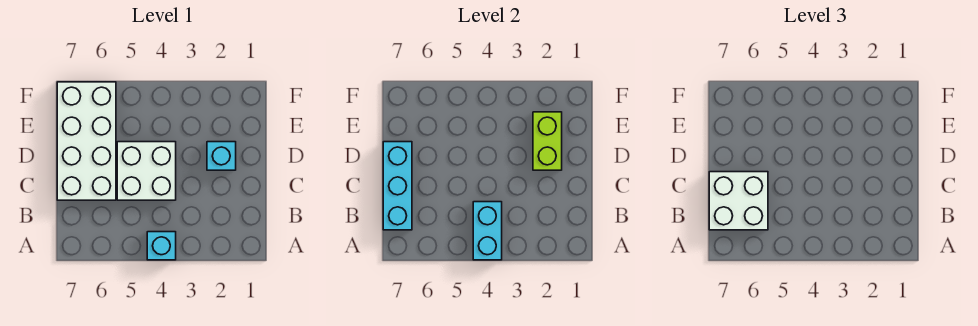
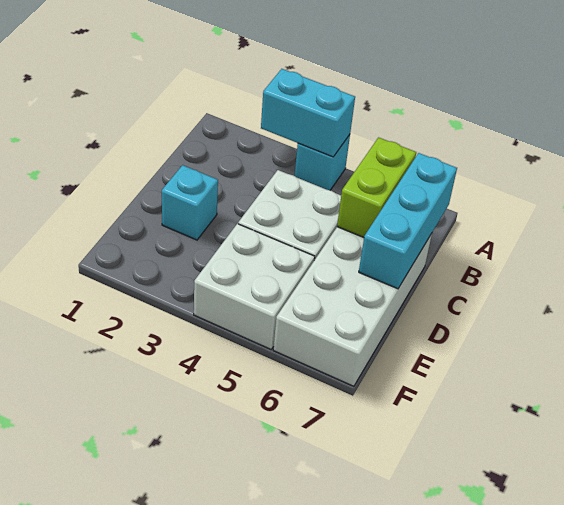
cyan brick A4:B4 level 2 -> cyan brick A3:A4 level 2
white brick B6:C7 level 3 -> white brick E4:F5 level 1
lime brick D2:E2 level 2 -> lime brick B6:C6 level 2

